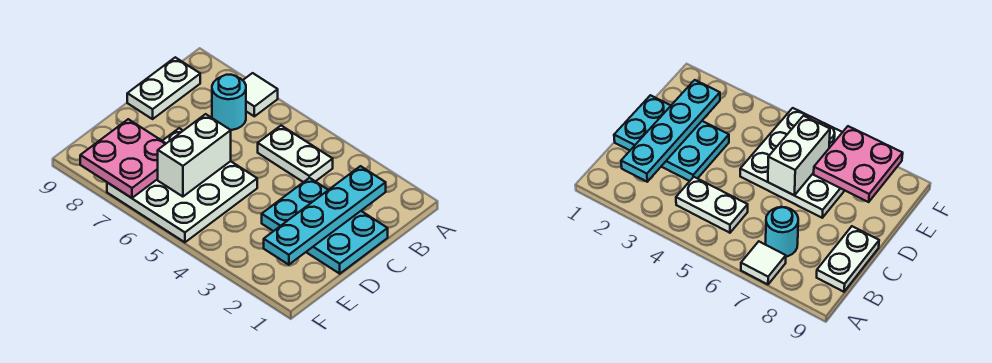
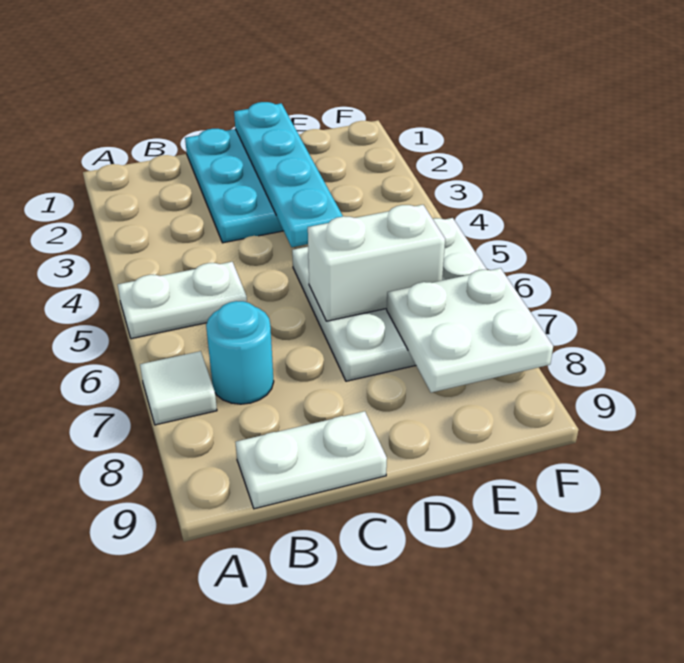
cyan plate B2:E2 level 2 -> cyan plate D1:D4 level 2
white plate B4:B5 level 1 -> white plate A5:B5 level 1
pink plate E7:F8 level 2 -> white plate E7:F8 level 2

